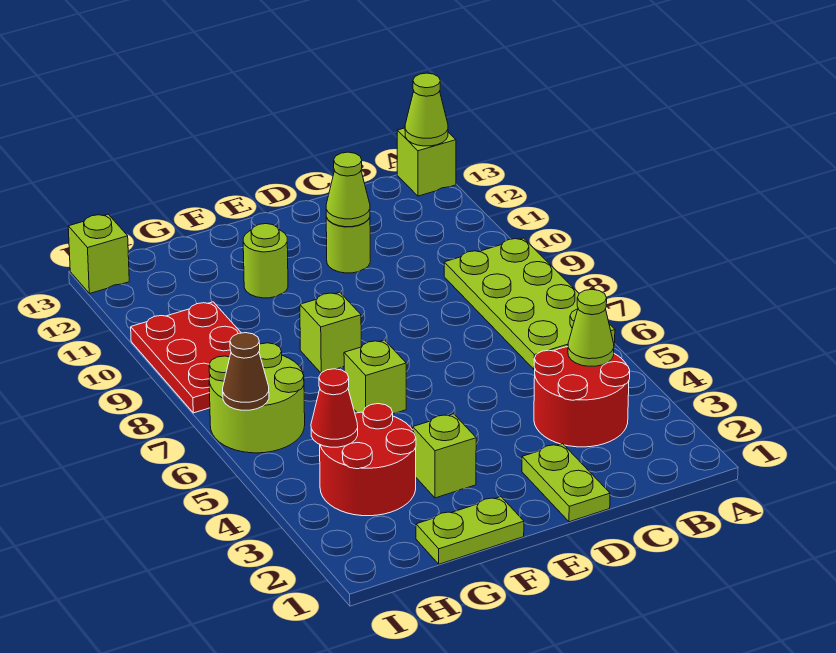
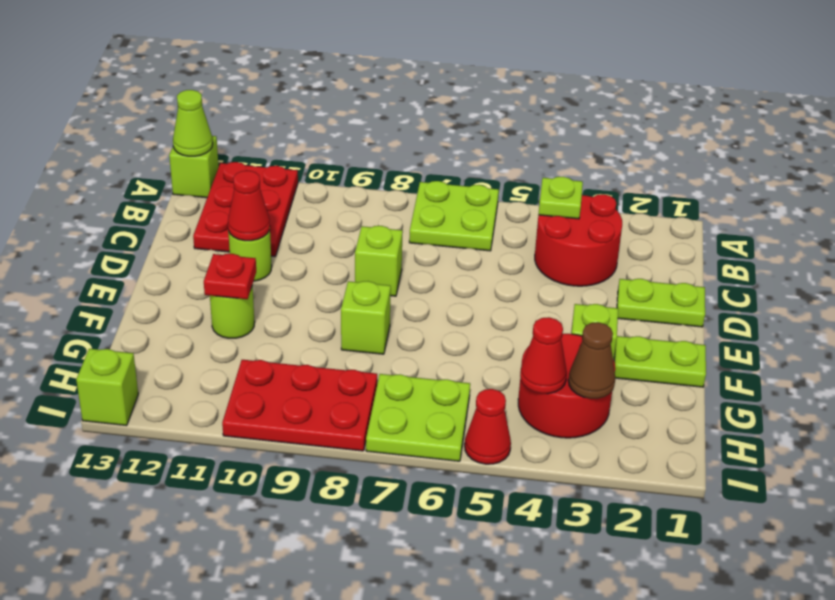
lime plate A6:B9 level 1 -> lime plate A6:B7 level 1
none -> red plate A11:C12 level 1
lime cone B4 level 2 -> lime plate B4 level 2
lime cone D11 level 2 -> red cone D11 level 2
lime plate F1:G1 level 1 -> lime plate F1:F2 level 1
lime brick F6 level 1 -> lime brick D8 level 1
none -> red plate F11 level 2
lime round brick H6:I7 level 1 -> lime plate H6:I7 level 1
none -> red cone I5 level 1
brown cone I6 level 2 -> brown cone H3 level 2

